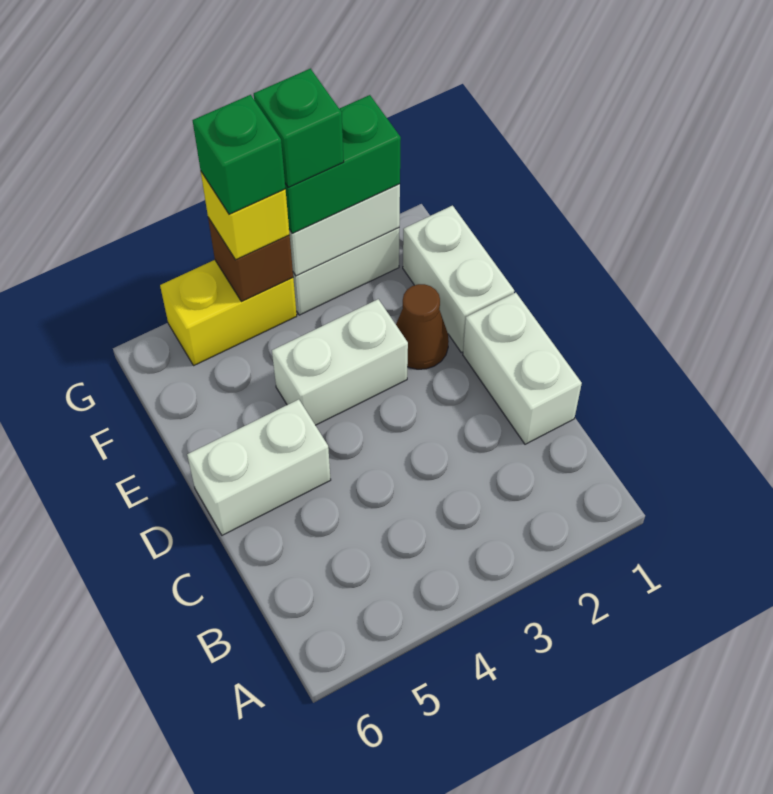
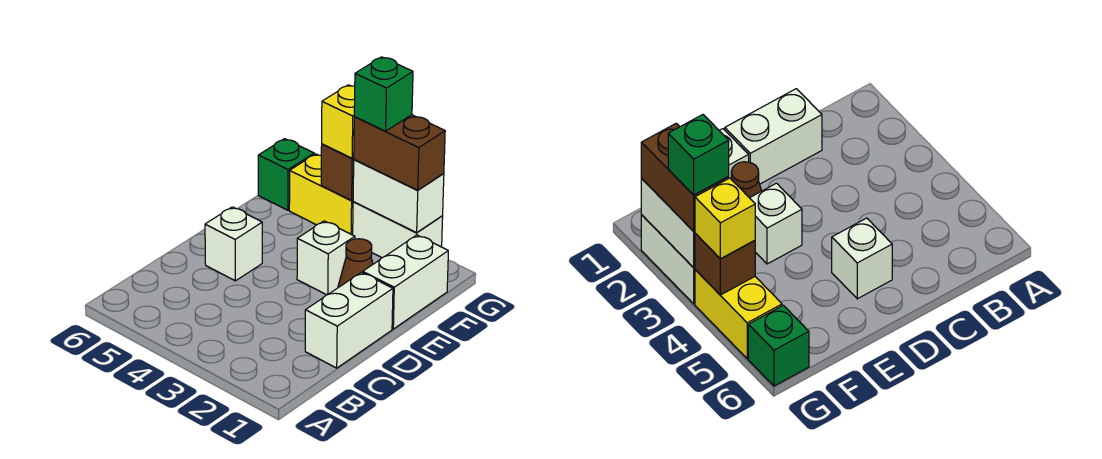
white brick D5:D6 level 1 -> white brick D5 level 1
white brick E3:E4 level 1 -> white brick E3 level 1
green brick G2:G3 level 3 -> brown brick G2:G3 level 3
green brick G4 level 4 -> green brick G6 level 1

